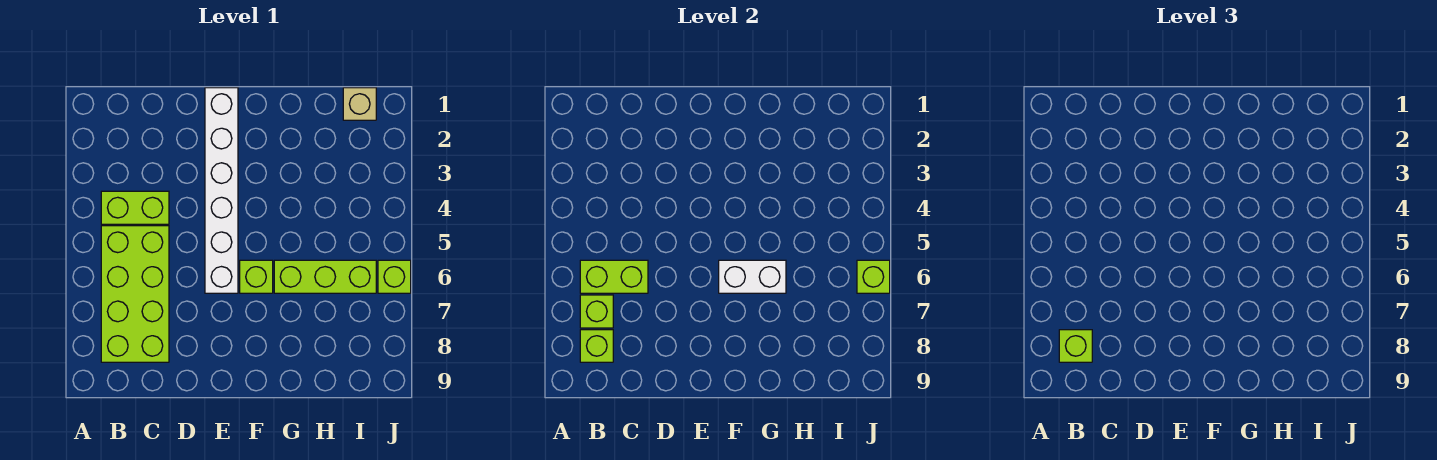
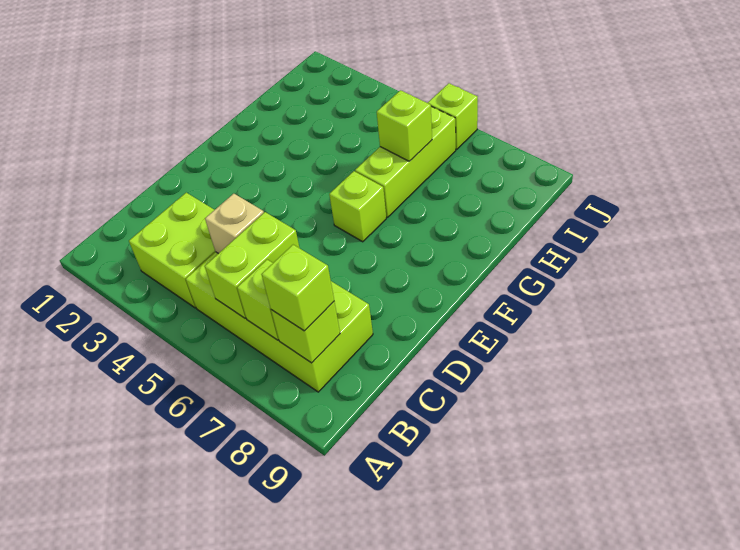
lime brick B4:C4 level 1 -> lime brick B3:C4 level 1
white brick E1:E6 level 1 -> none
white brick F6:G6 level 2 -> none
tan brick I1 level 1 -> tan brick C5 level 2
lime brick J6 level 2 -> lime brick H6 level 2

